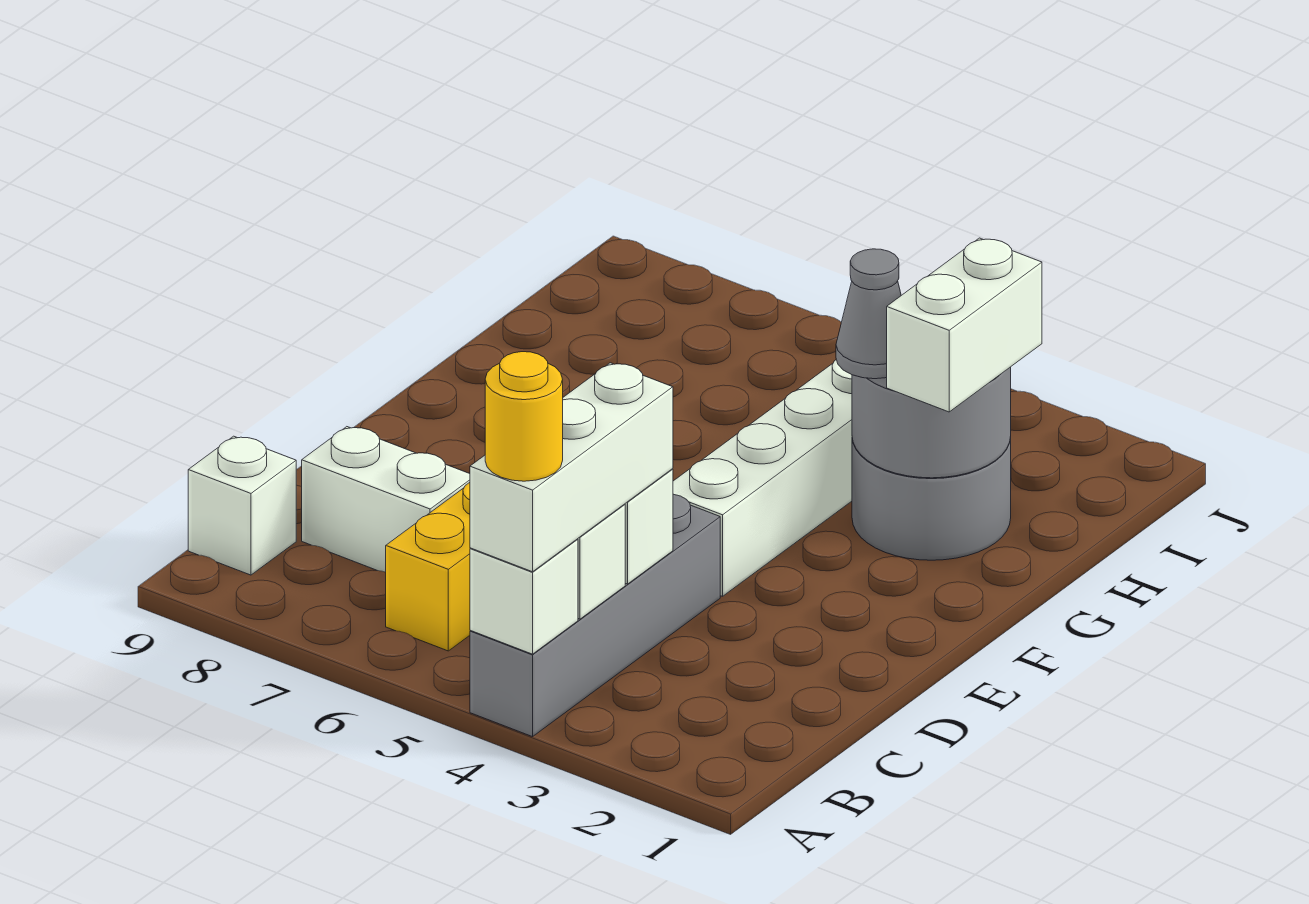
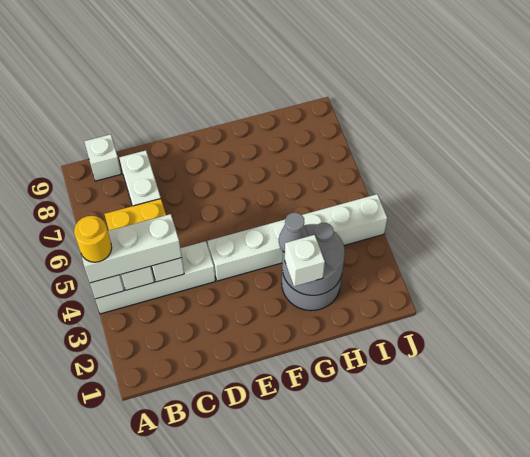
grey brick A4:D4 level 1 -> white brick A4:D4 level 1
white brick G2:H2 level 3 -> white brick G2 level 3

